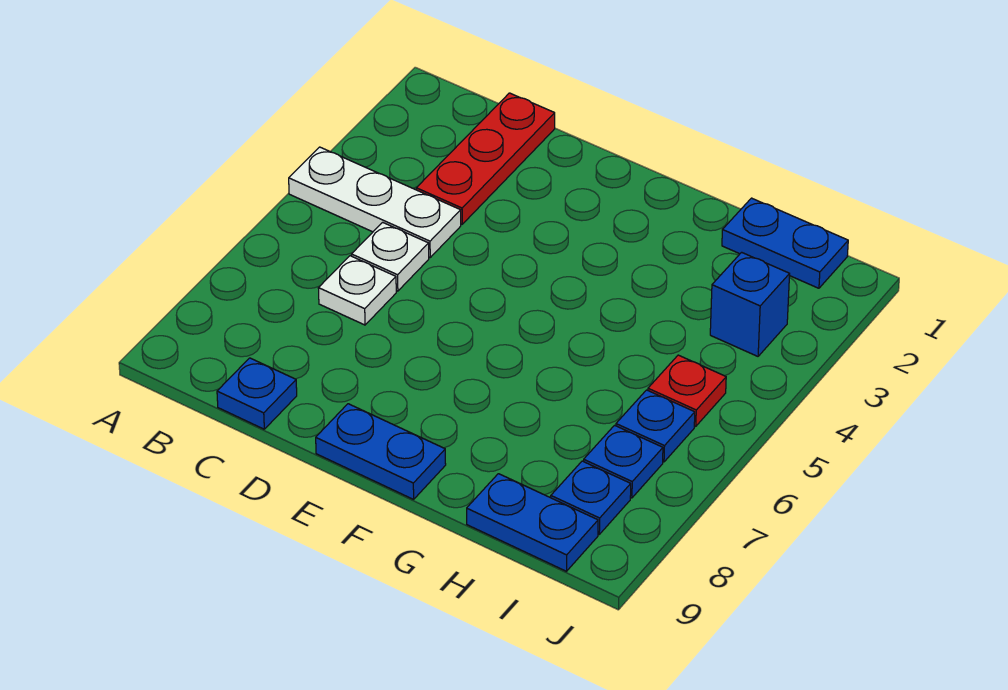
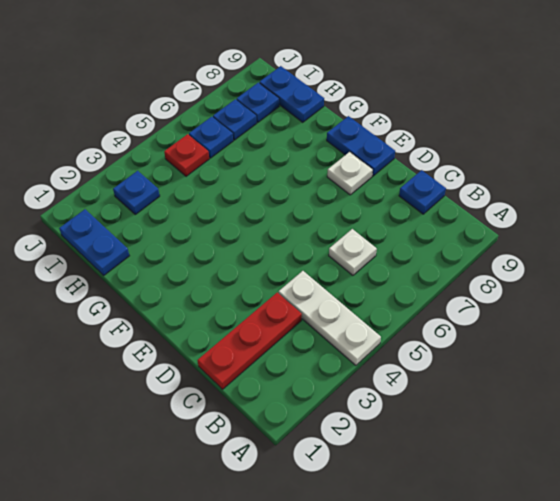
white plate C5 level 1 -> white plate E8 level 1
blue brick I3 level 1 -> blue plate I3 level 1

